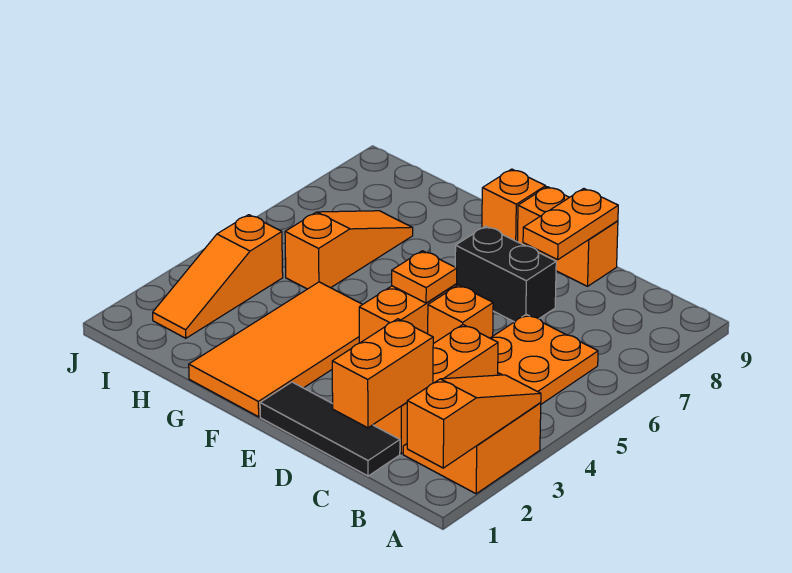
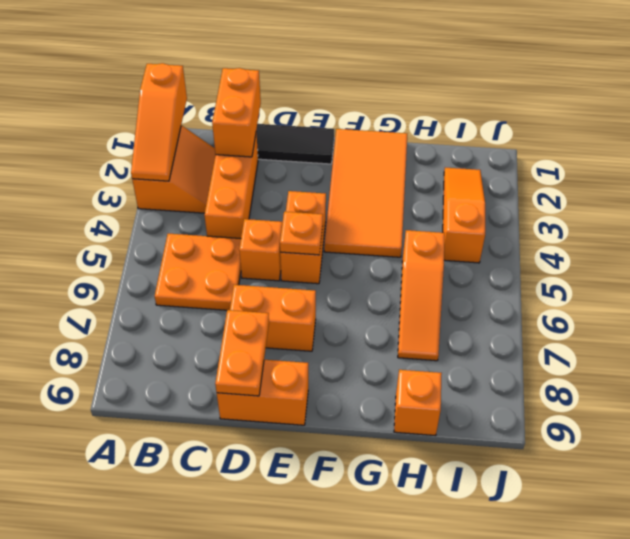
black brick D7:E7 level 1 -> orange brick D7:E7 level 1
orange brick F9 level 1 -> orange brick H9 level 1

